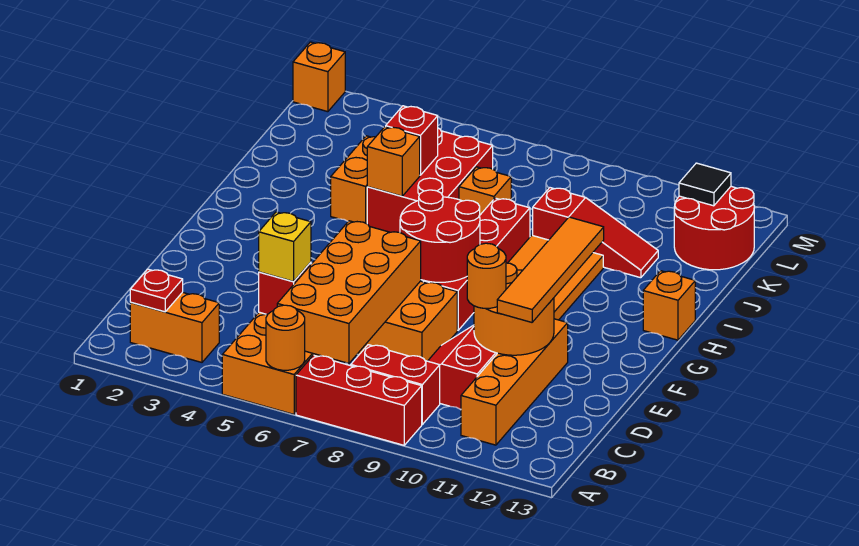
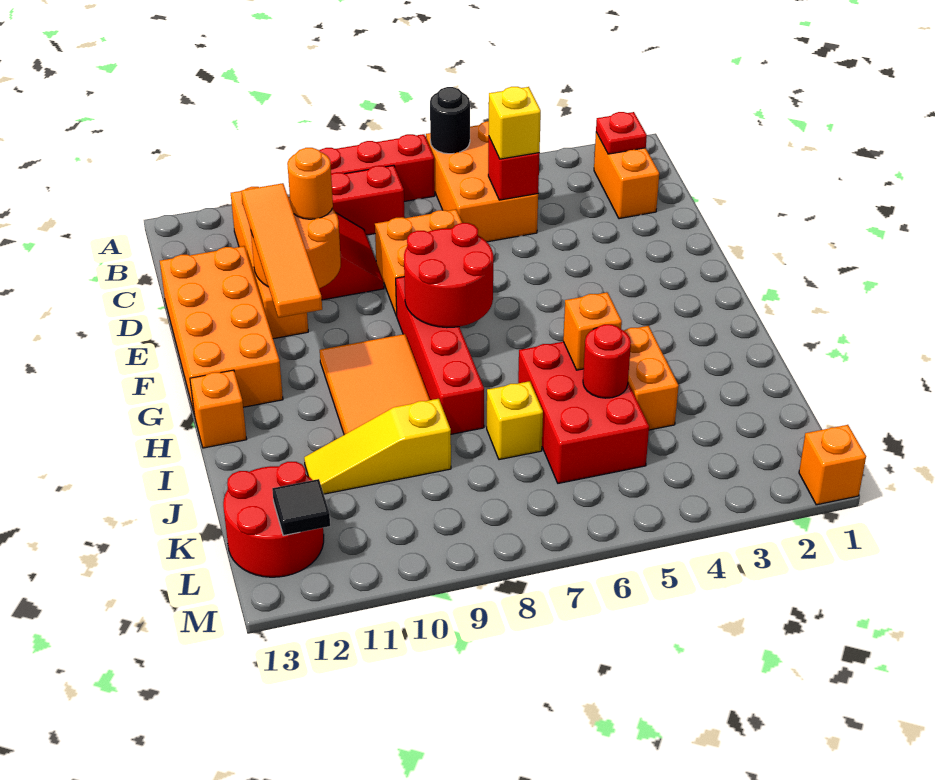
orange round brick A6 level 2 -> black round brick A6 level 2
orange brick B2:B3 level 1 -> orange brick B2:C2 level 1
orange brick B6:E7 level 2 -> orange brick D12:G13 level 1
red brick J5 level 2 -> red round brick J5 level 2
orange brick J7 level 1 -> yellow brick J7 level 1
red slope J9:J11 level 1 top 9 -> yellow slope J9:J11 level 1 top 9

